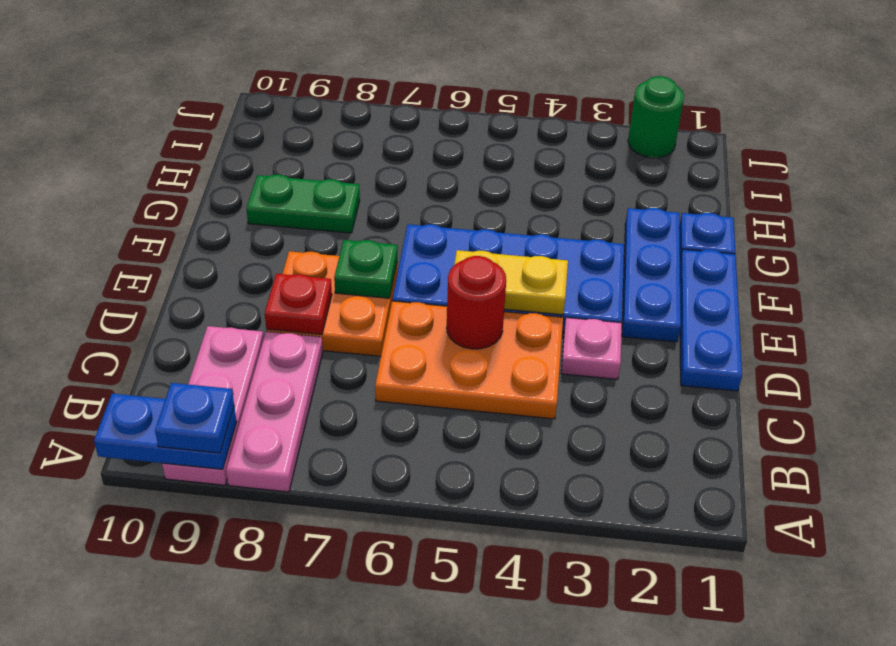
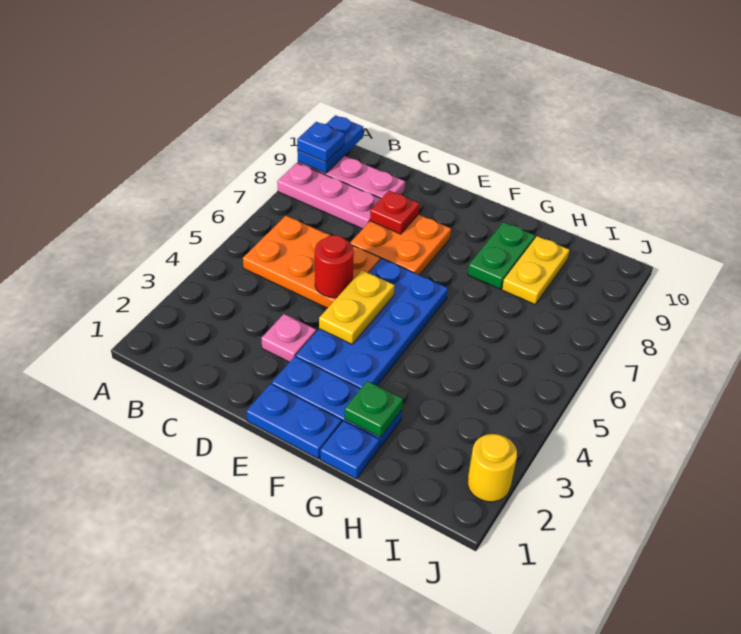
orange plate C4:D6 level 1 -> orange plate B5:D6 level 1
blue plate D1:F1 level 1 -> blue plate E1:F1 level 1
green plate E7 level 2 -> green plate G2 level 2
none -> yellow plate H8:H9 level 1
green round brick J2 level 1 -> yellow round brick J2 level 1

